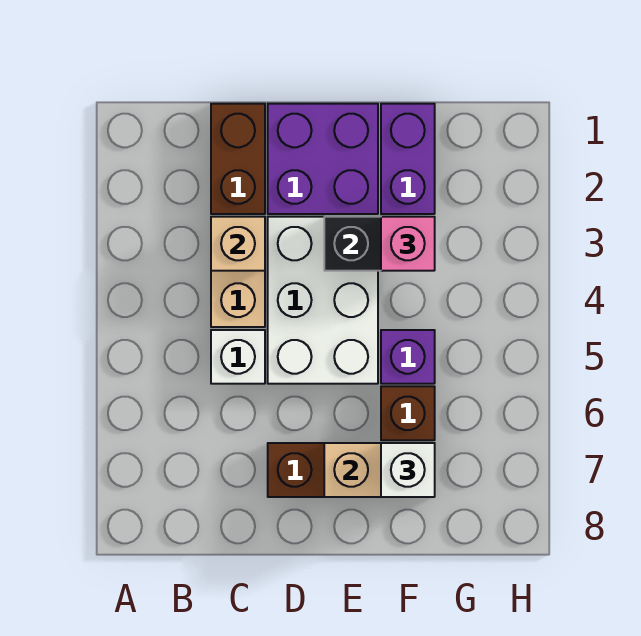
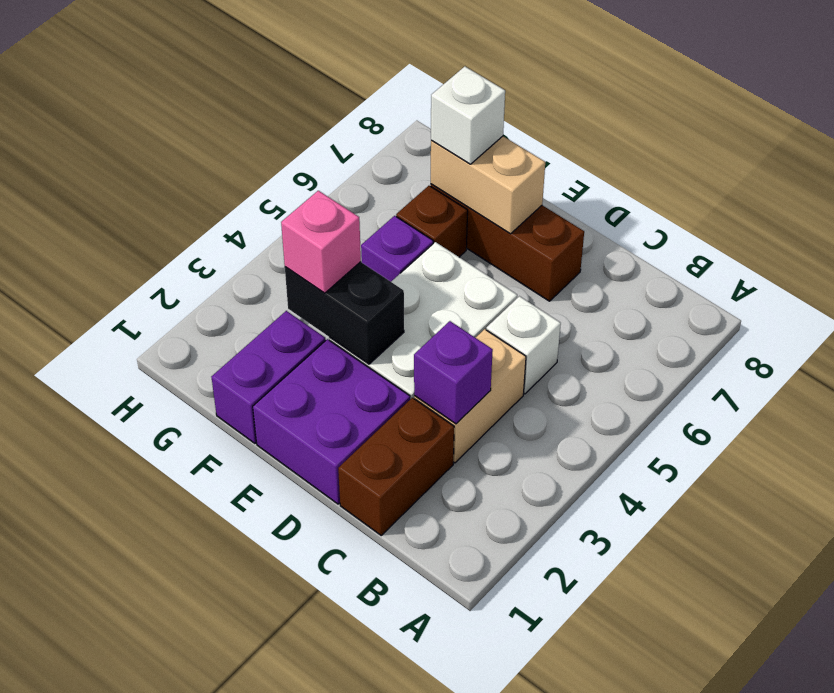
tan brick C3 level 2 -> purple brick C3 level 2

